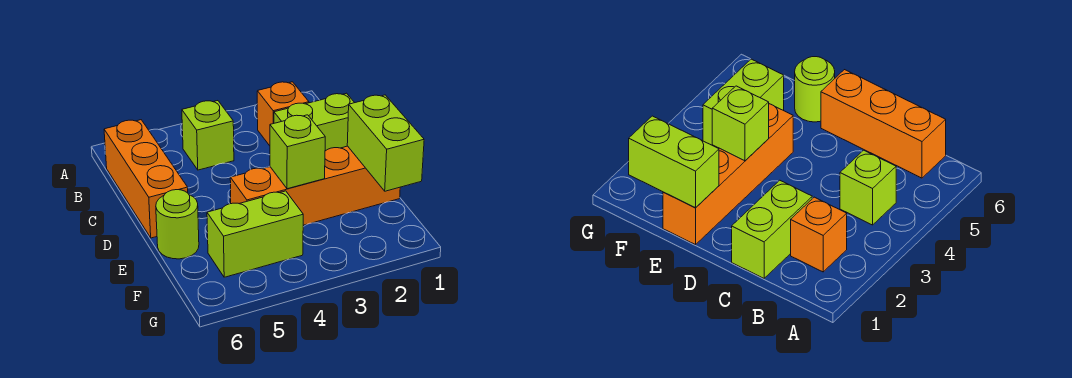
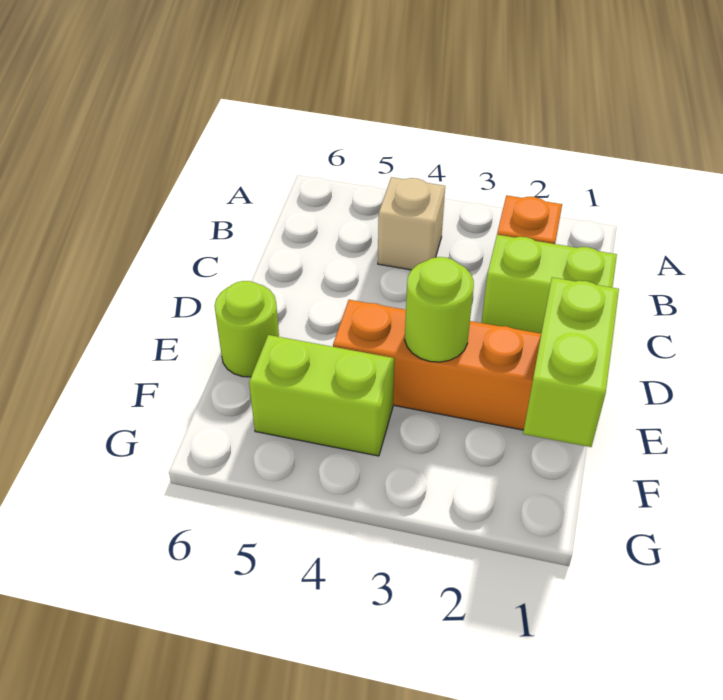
lime brick B4 level 1 -> tan brick B4 level 1
orange brick B6:D6 level 1 -> none
lime brick E3 level 2 -> lime round brick E3 level 2

